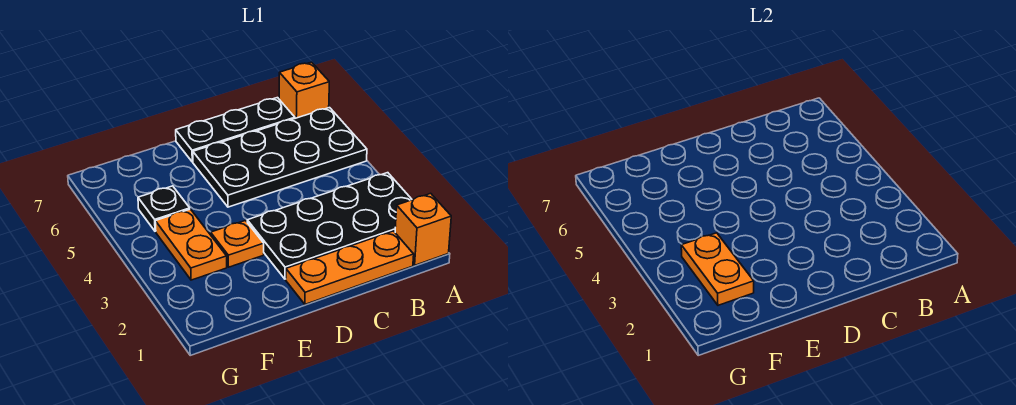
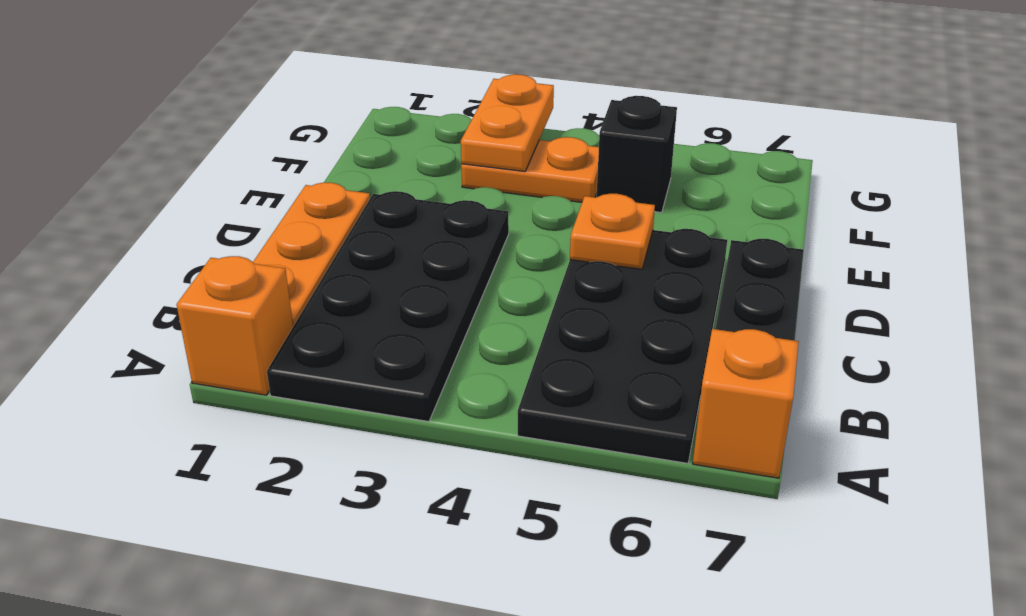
orange plate E3 level 1 -> orange plate D5 level 2
orange plate F2:F3 level 2 -> orange plate F3:G3 level 2
black plate F5 level 1 -> black brick F5 level 1

